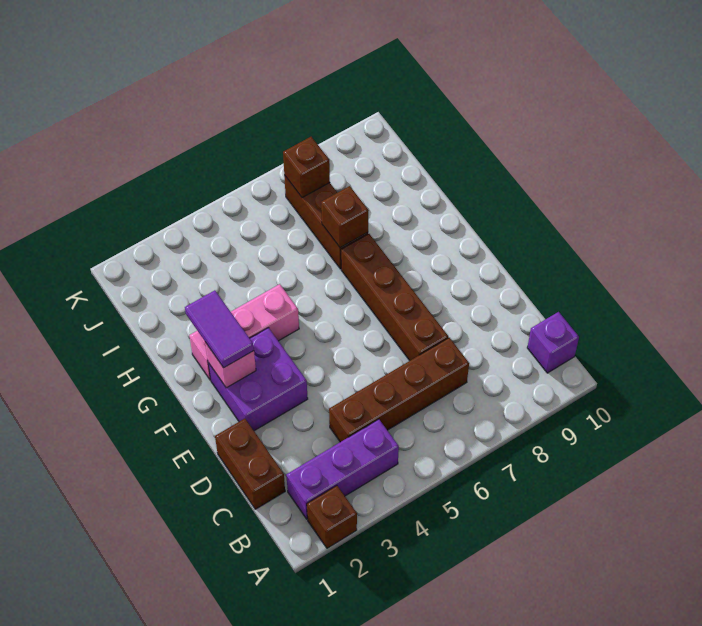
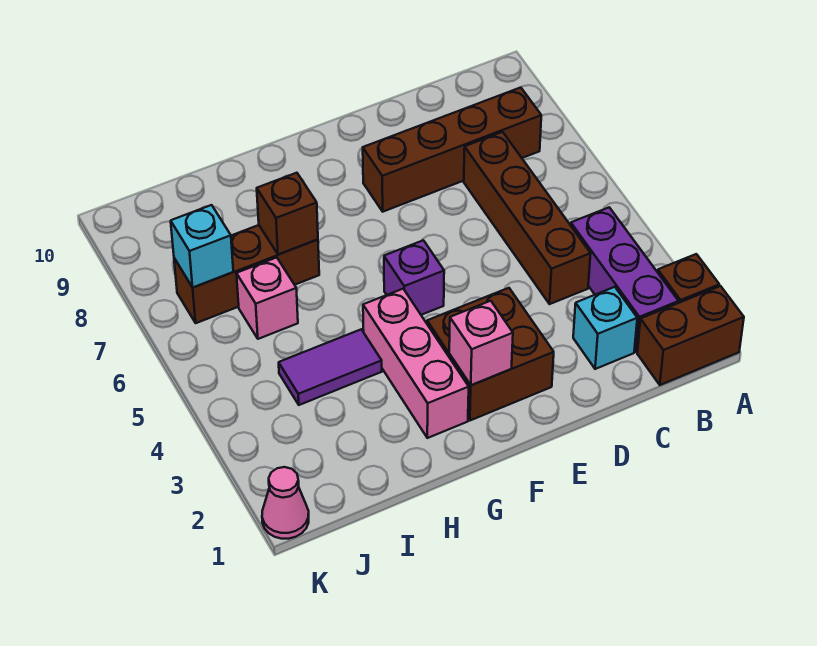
purple brick B10 level 1 -> purple brick F5 level 1
brown brick C1:D1 level 1 -> brown brick A1:B1 level 1
none -> cyan brick C2 level 1
brown brick D7:G7 level 1 -> brown brick B8:E8 level 1
purple brick E2:F3 level 1 -> brown brick E2:F3 level 1
purple tile F2:G2 level 3 -> purple tile H4:I4 level 1
none -> pink brick I6 level 1
brown brick J7 level 2 -> cyan brick J7 level 2
none -> pink cone K1 level 1

